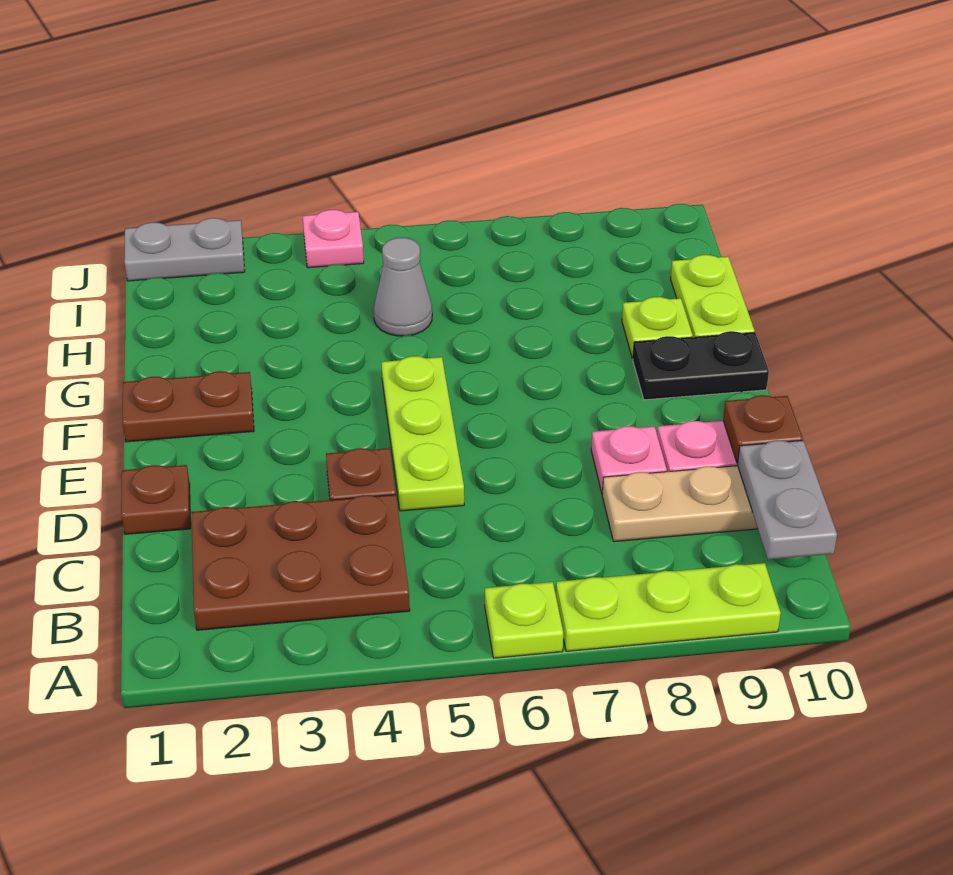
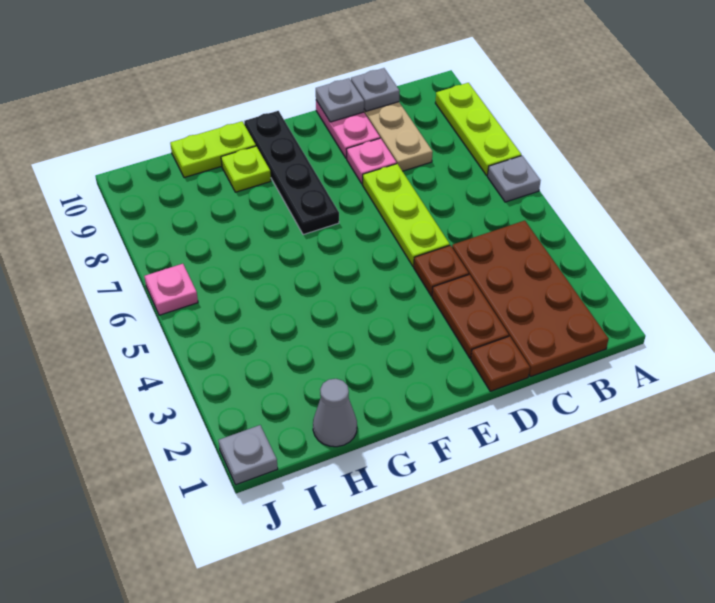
lime plate A6 level 1 -> grey plate A6 level 1
brown plate B2:C4 level 1 -> brown plate B1:C4 level 1
grey plate B10:C10 level 2 -> grey plate C10 level 2
lime plate D5:F5 level 1 -> lime plate D5:D7 level 1
brown plate D10 level 2 -> grey plate D10 level 2
brown plate F1:F2 level 1 -> brown plate D2:D3 level 1
black plate F9:F10 level 1 -> black plate F7:F10 level 1
grey cone H5 level 1 -> grey cone H1 level 1
grey plate J1:J2 level 1 -> grey plate J1 level 1
pink plate J4 level 1 -> pink plate J6 level 1

